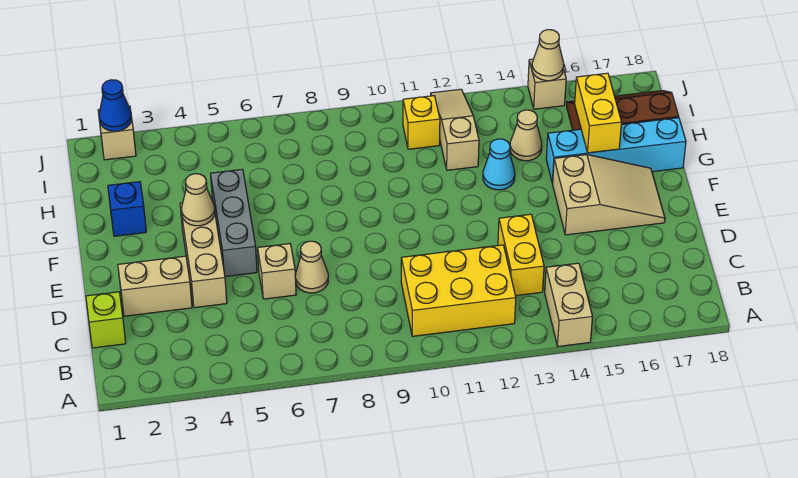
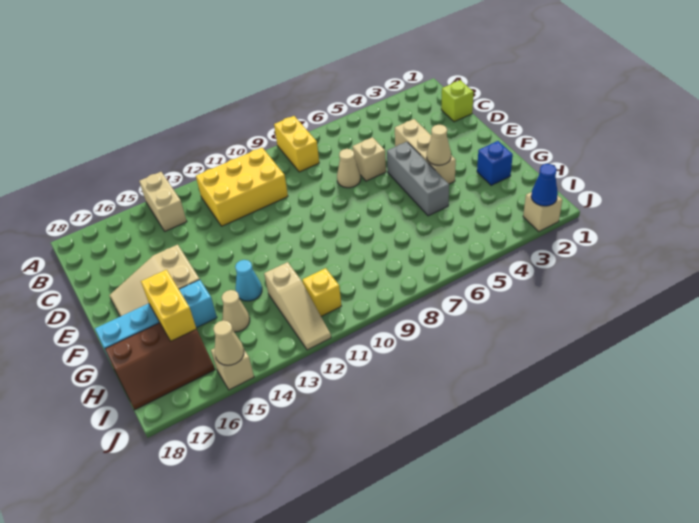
yellow brick C13:D13 level 1 -> yellow brick A8:B8 level 1
tan brick D2:D3 level 1 -> none

